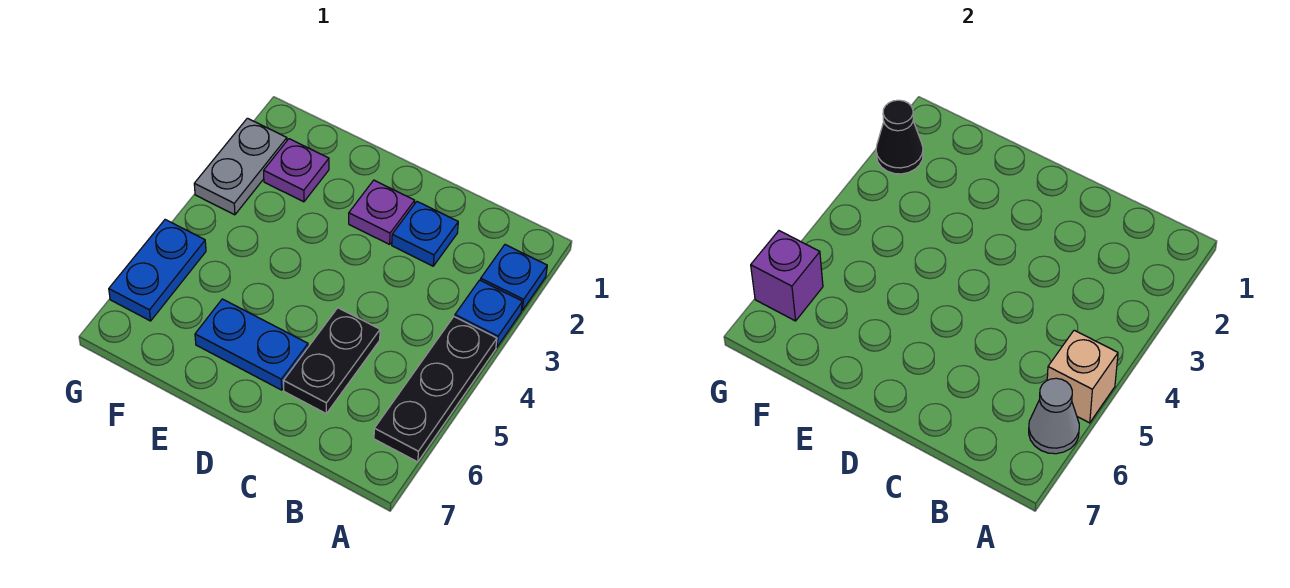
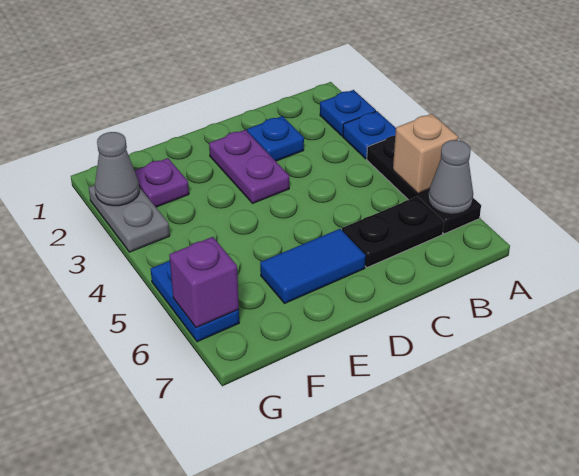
black plate C5:C6 level 1 -> black plate B6:C6 level 1
purple plate D2 level 1 -> purple plate D2:D3 level 1
blue plate D6:E6 level 1 -> blue tile D6:E6 level 1
black cone G2 level 2 -> grey cone G2 level 2

